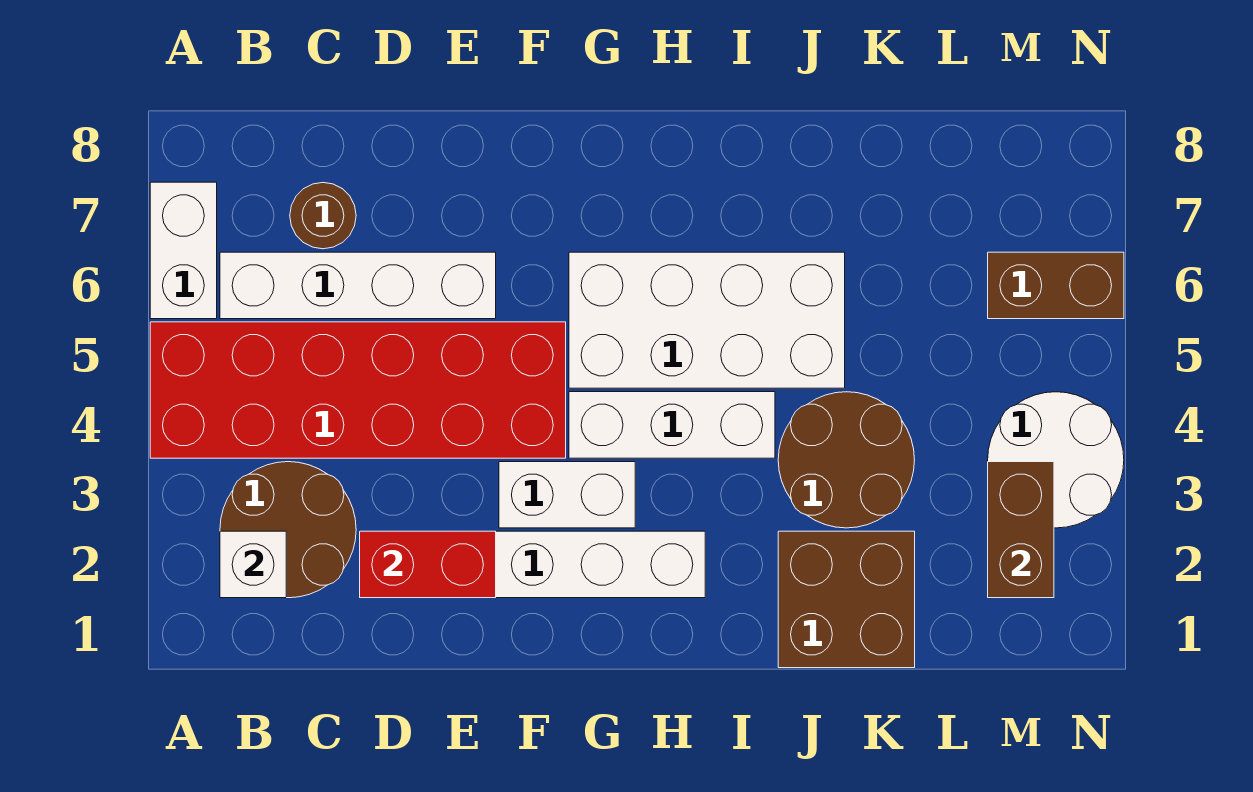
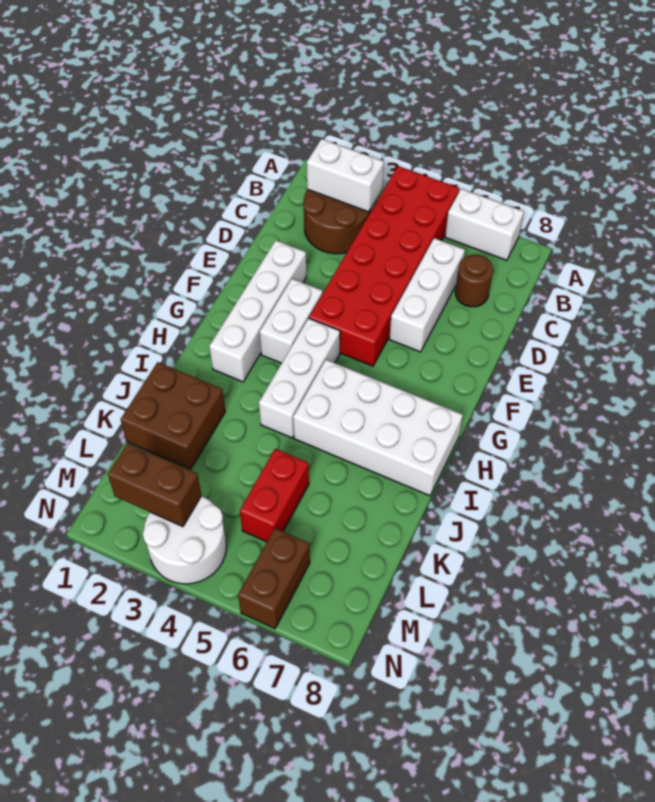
white brick B2 level 2 -> white brick B2:B3 level 2
white brick B6:E6 level 1 -> white brick C6:E6 level 1
red brick D2:E2 level 2 -> red brick K5:L5 level 1
white brick G5:J6 level 1 -> white brick H5:I8 level 1
brown round brick J3:K4 level 1 -> none

